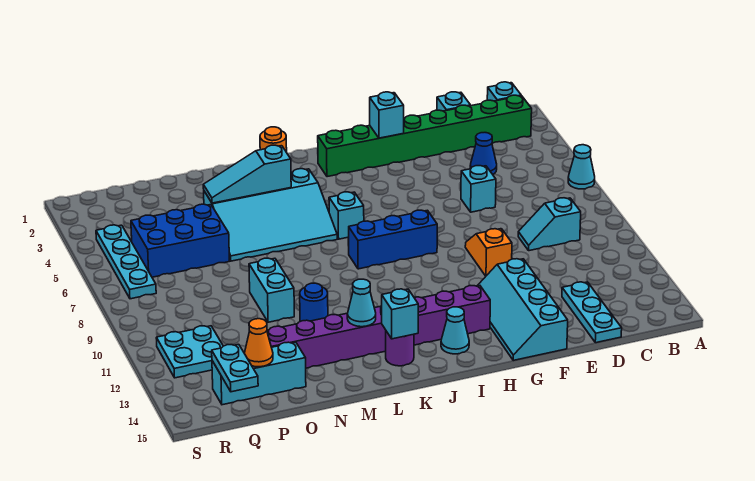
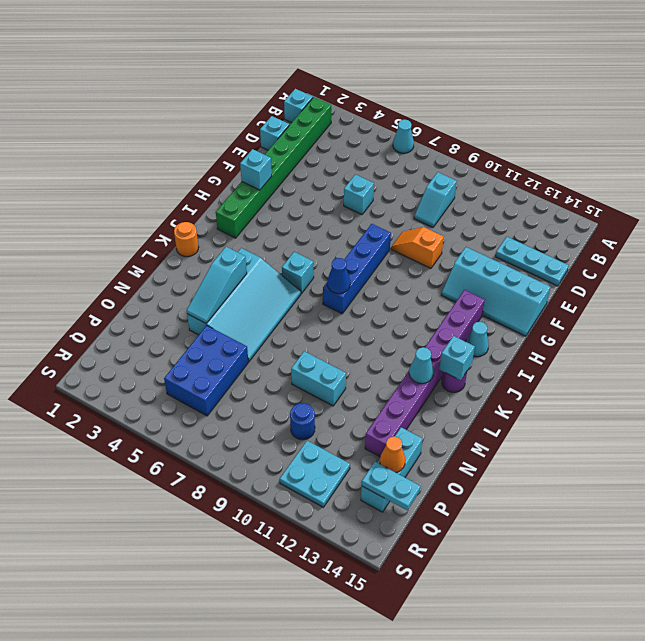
blue cone D4 level 1 -> blue cone J8 level 2
blue brick H8:J8 level 1 -> blue brick G8:J8 level 1
blue round brick M11 level 1 -> blue round brick P10 level 1
cyan plate R4:R7 level 1 -> none

